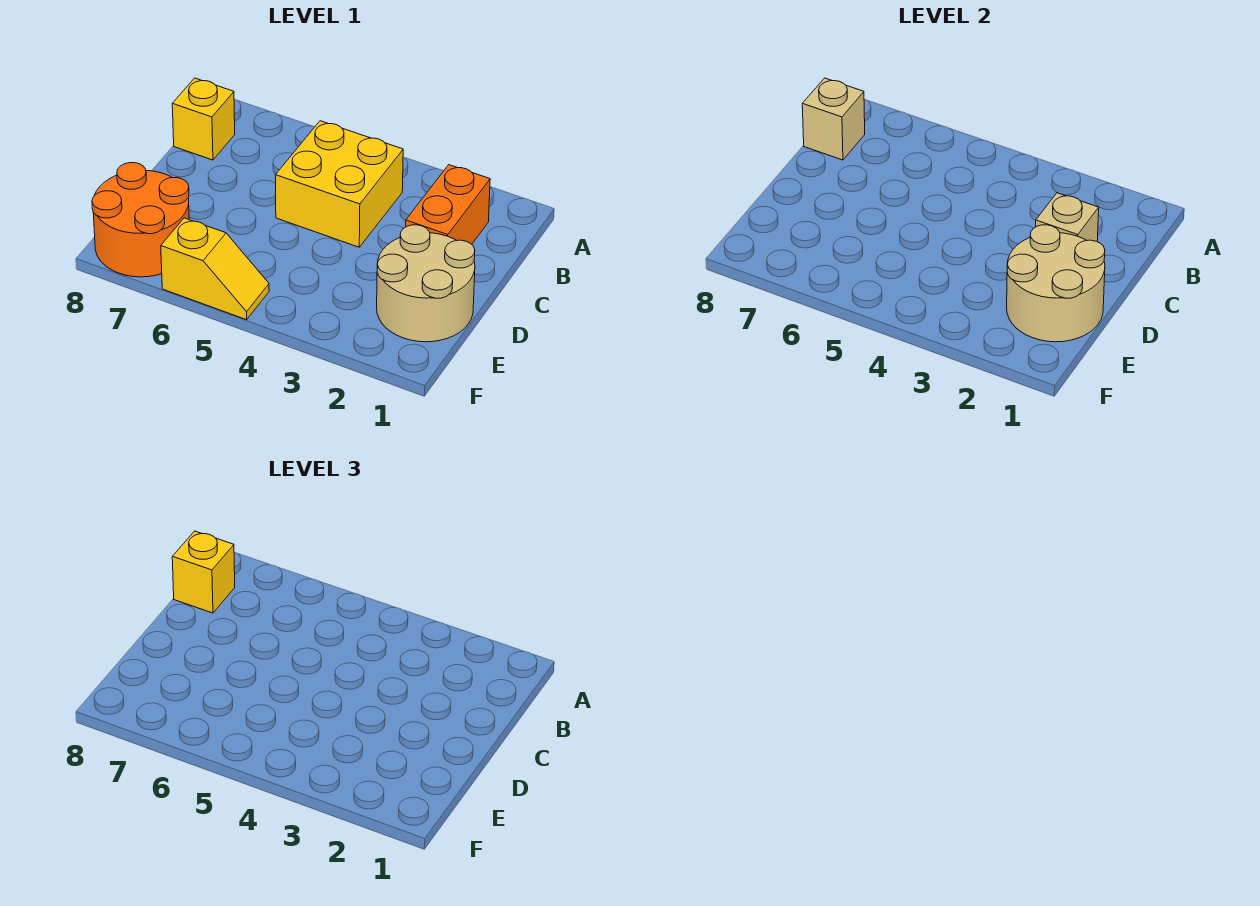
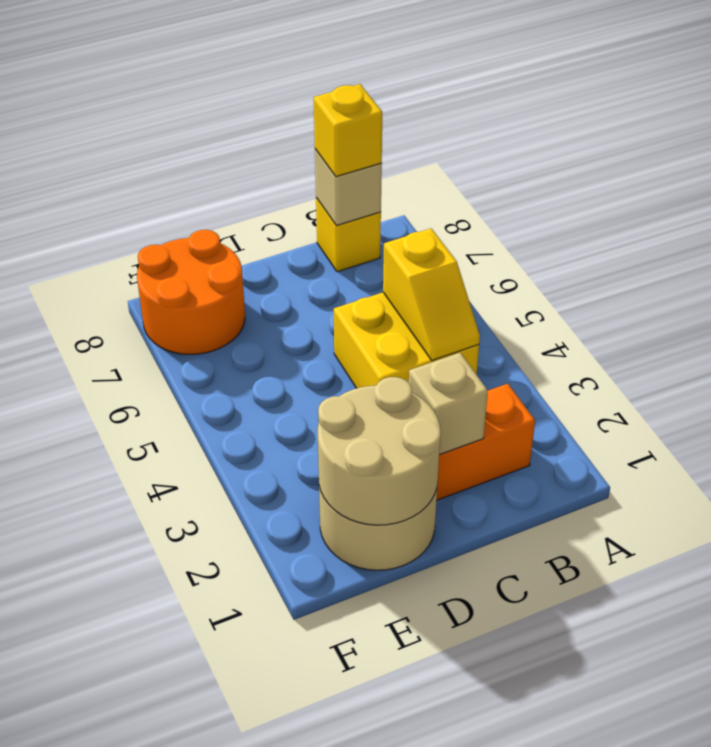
yellow slope F5:F6 level 1 top 6 -> yellow slope B4:B5 level 2 top 5

